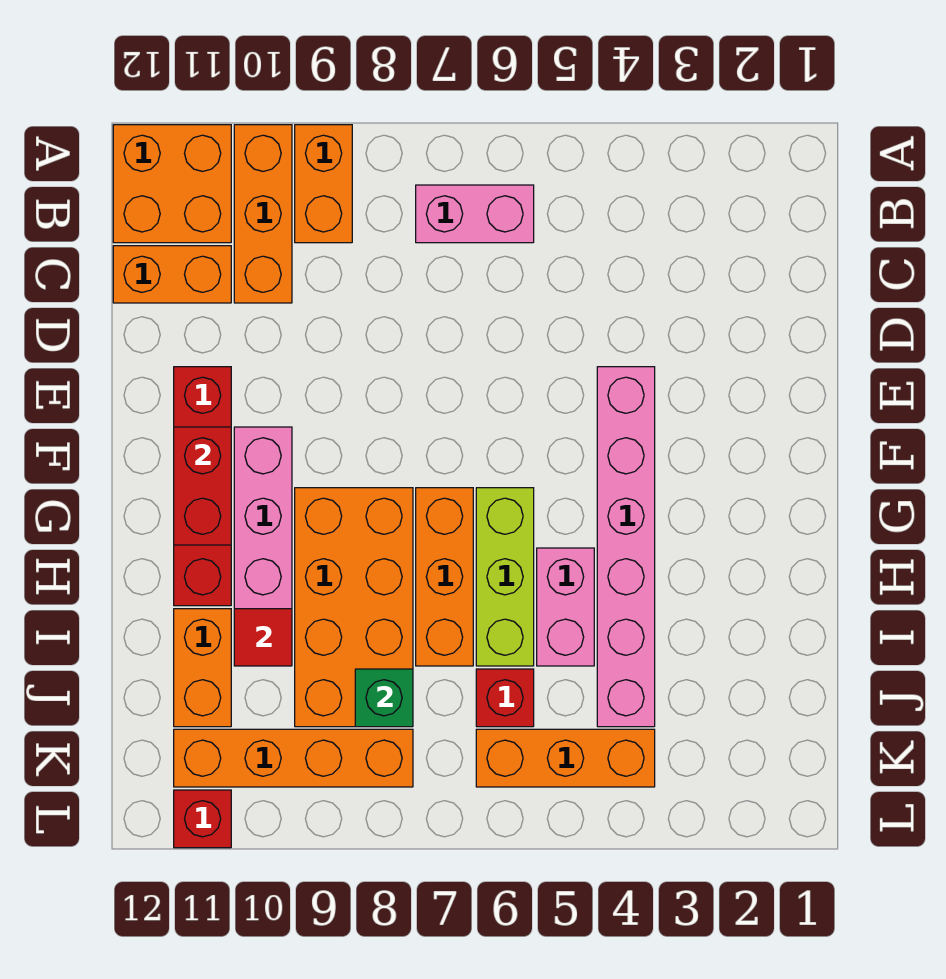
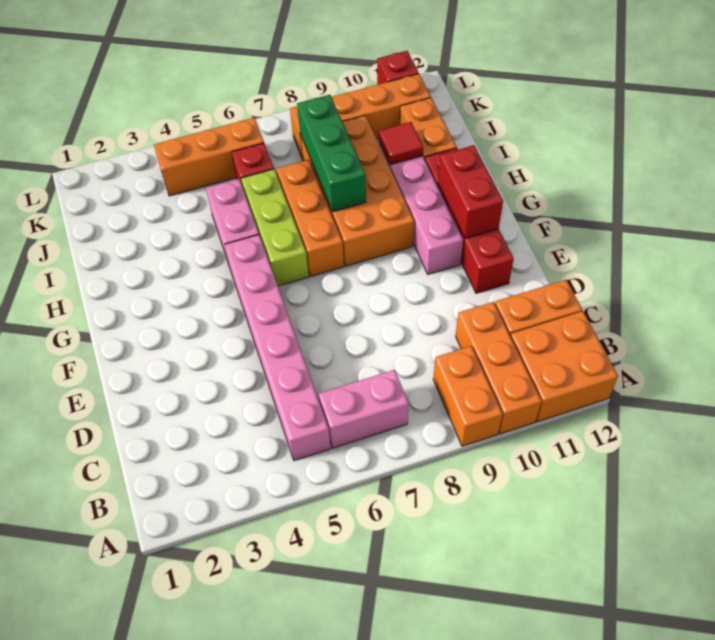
pink brick E4:J4 level 1 -> pink brick B5:G5 level 1
green brick J8 level 2 -> green brick H8:J8 level 2

